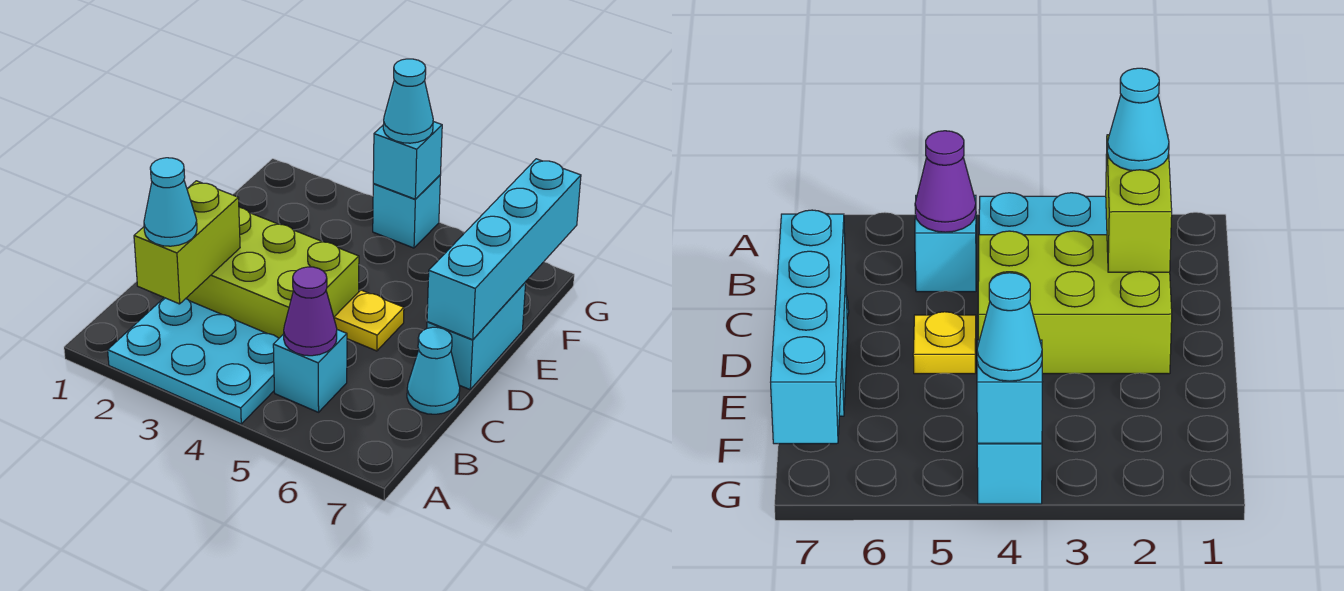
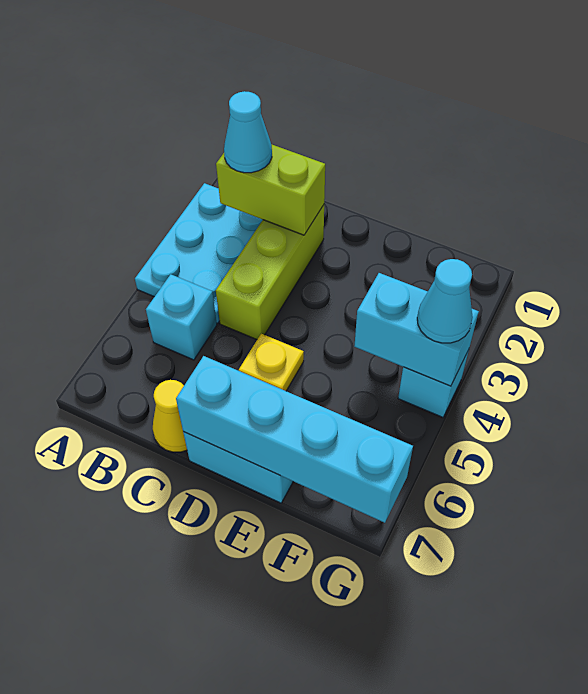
purple cone B5 level 2 -> none
lime brick C2:D4 level 1 -> lime brick C2:C4 level 1
cyan cone C7 level 1 -> yellow cone C7 level 1
cyan brick G4 level 2 -> cyan brick F4:G4 level 2

